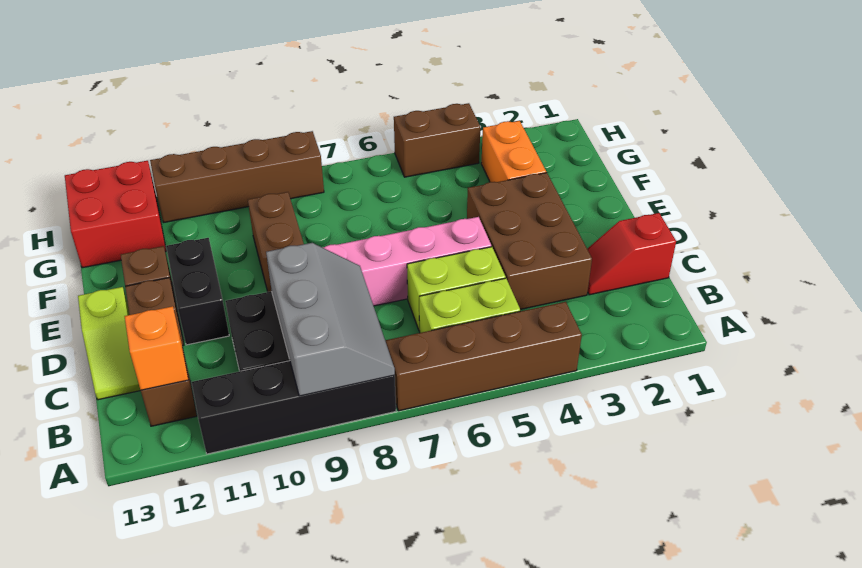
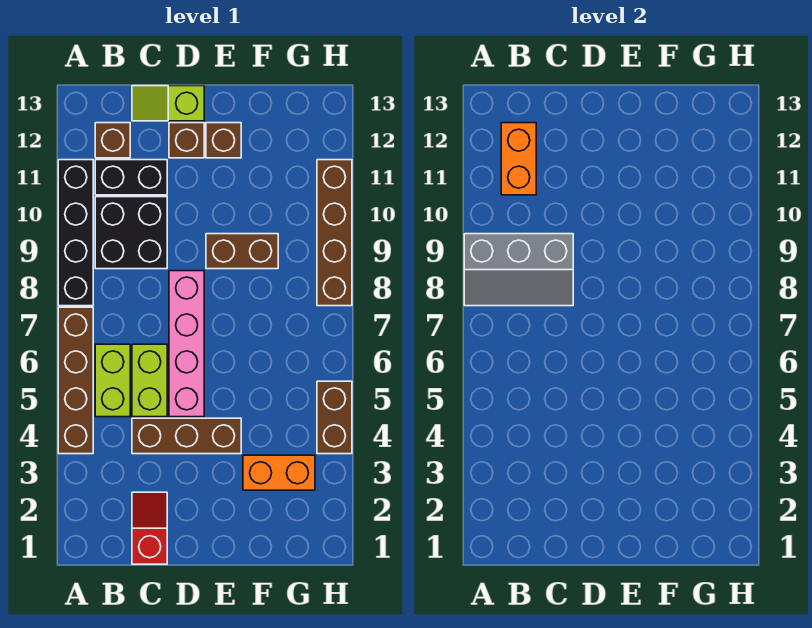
orange brick B12 level 2 -> orange brick B11:B12 level 2
brown brick C3:E4 level 1 -> brown brick C4:E4 level 1
black brick D11:E11 level 1 -> black brick B11:C11 level 1
red brick G12:H13 level 1 -> none

